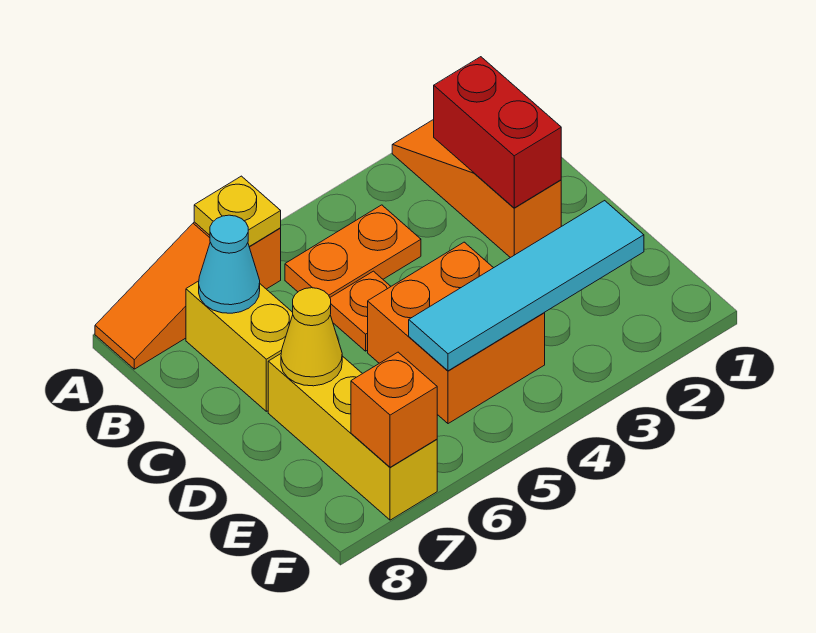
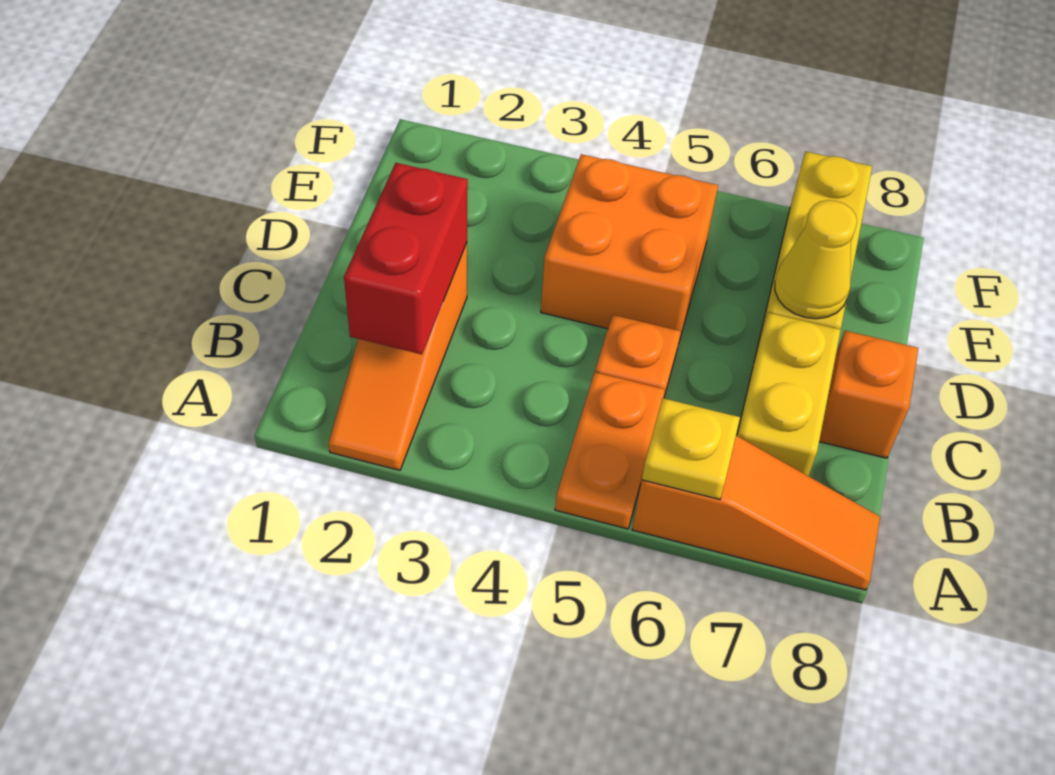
orange plate B4:B5 level 1 -> orange plate A5:B5 level 1
cyan cone B7 level 2 -> none
cyan tile E2:E5 level 2 -> none
orange brick F7 level 2 -> orange brick C8 level 1

